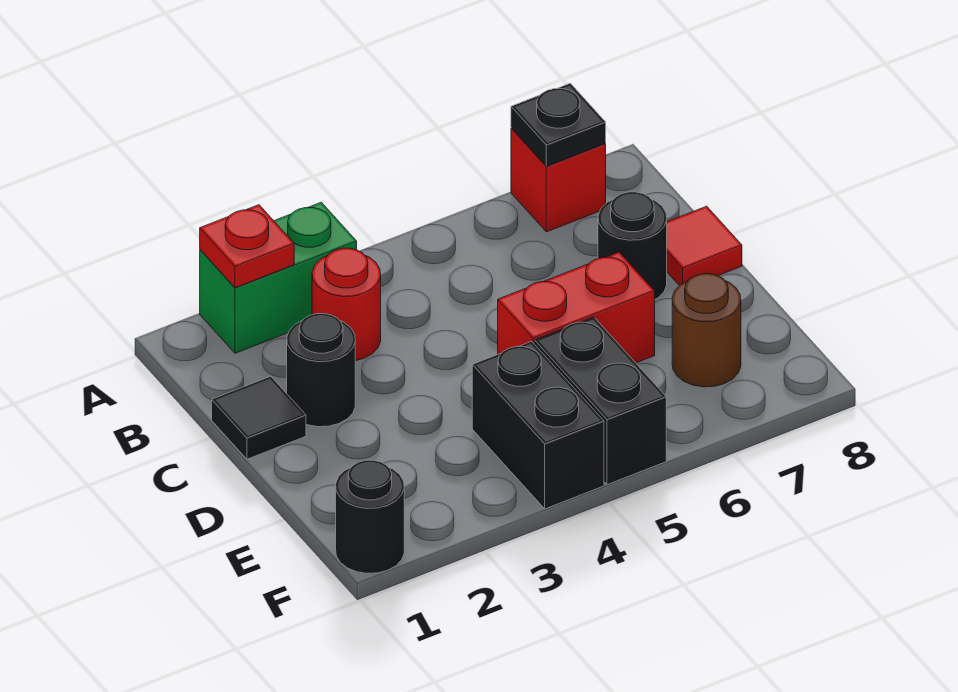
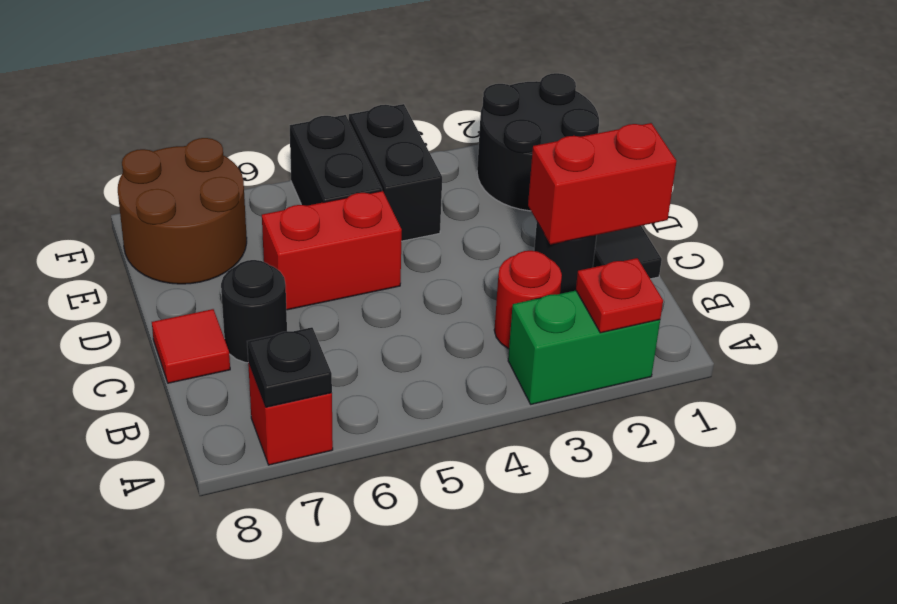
none -> red brick C1:C2 level 2
brown round brick E7 level 1 -> brown round brick E7:F8 level 1
black round brick F1 level 1 -> black round brick E1:F2 level 1

